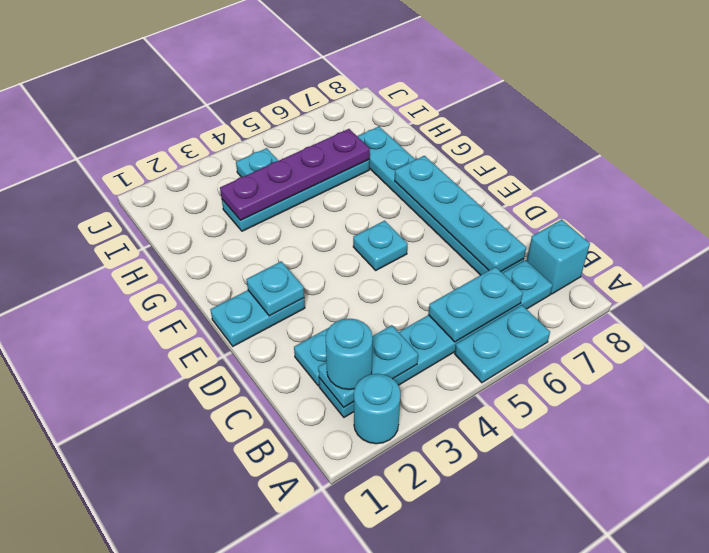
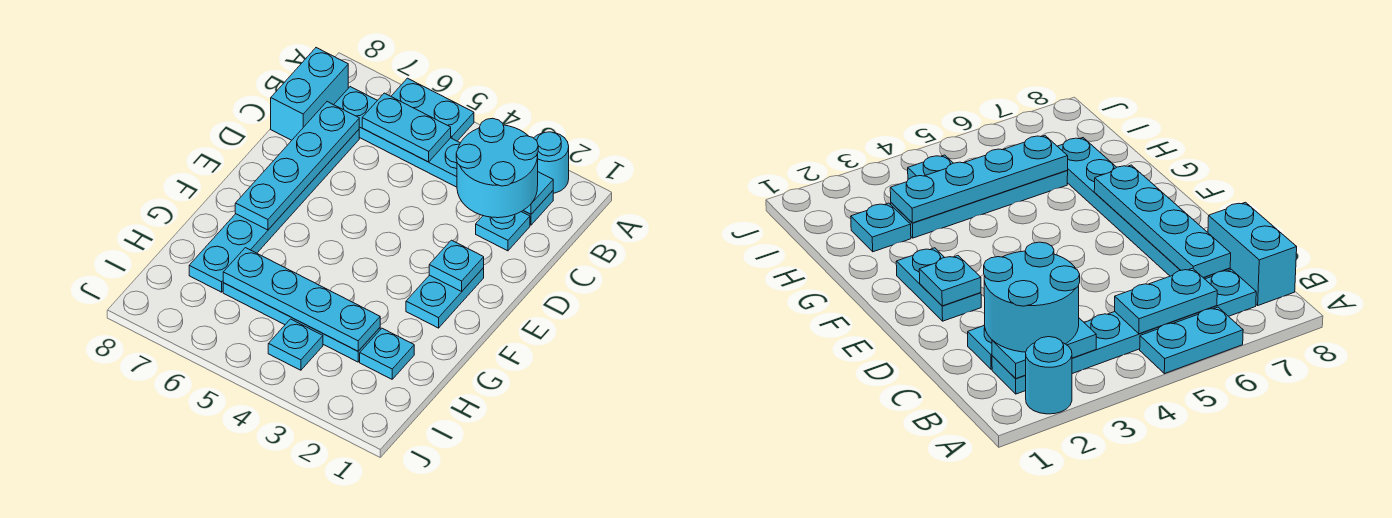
cyan round brick B2 level 3 -> cyan round brick B2:C3 level 3
cyan brick B8 level 1 -> cyan brick B8:C8 level 1
cyan plate E1:E2 level 1 -> cyan plate E2:F2 level 1
cyan plate E5 level 1 -> cyan plate H2 level 1
purple plate H3:H6 level 2 -> cyan plate H3:H6 level 2

